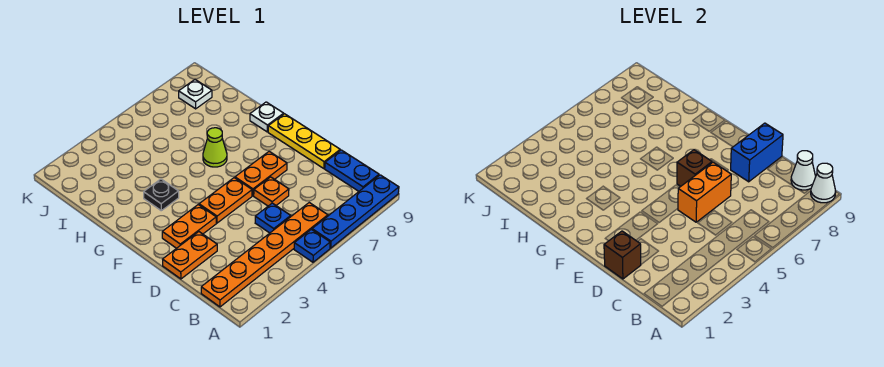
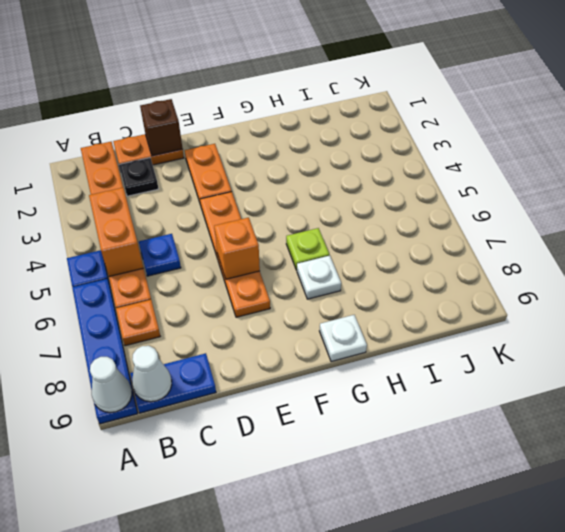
orange plate D1:D2 level 1 -> orange plate C1:D1 level 1
orange brick D5:D6 level 2 -> orange brick B4:B5 level 2
orange plate D6 level 1 -> orange plate B7 level 1
blue brick D8:D9 level 2 -> none
yellow plate D9:F9 level 1 -> none
brown brick E6 level 2 -> orange brick E6 level 2
black plate G3 level 1 -> black plate C2 level 1
lime cone G6 level 1 -> lime plate G6 level 1
white plate J8 level 1 -> white plate G7 level 1

